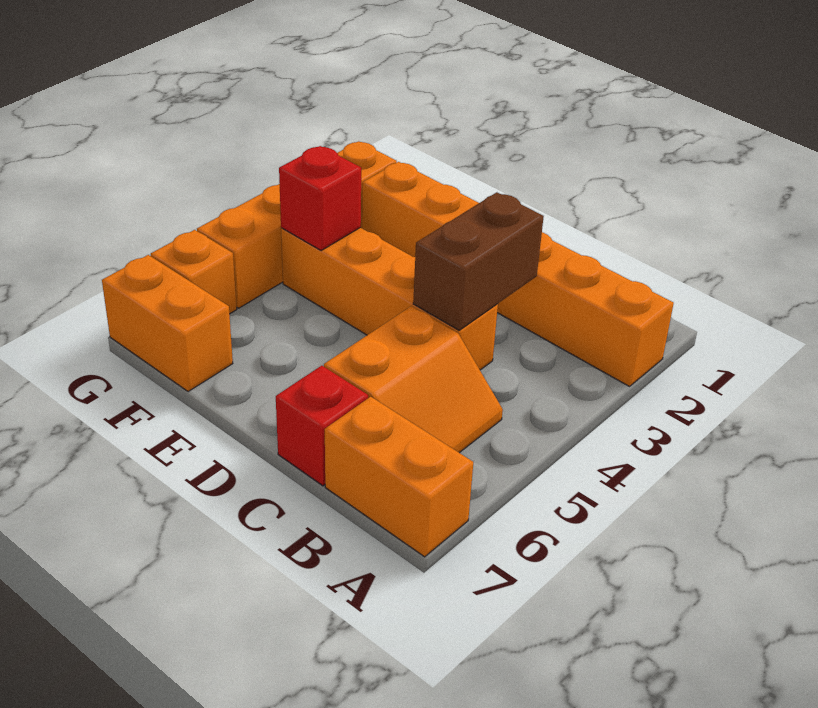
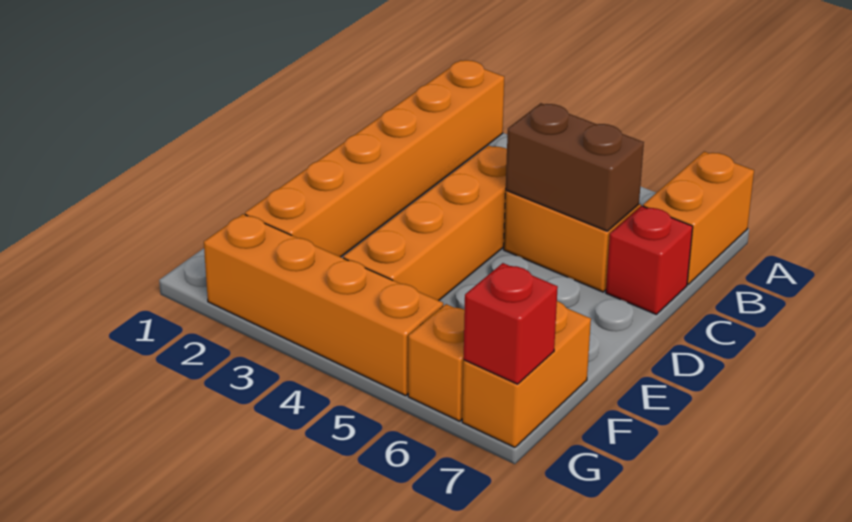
brown brick C3:C4 level 2 -> brown brick C5:C6 level 2
red brick F4 level 2 -> red brick G7 level 2

